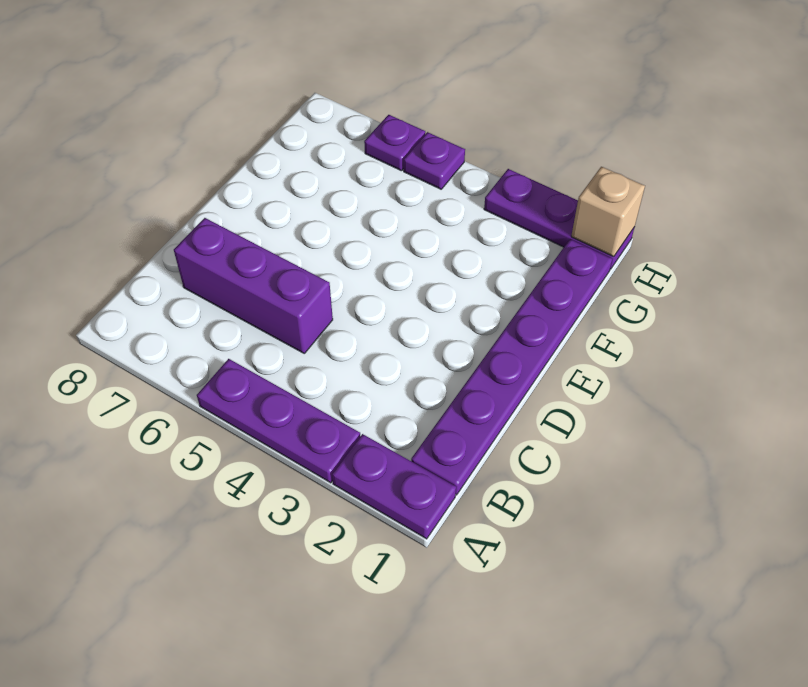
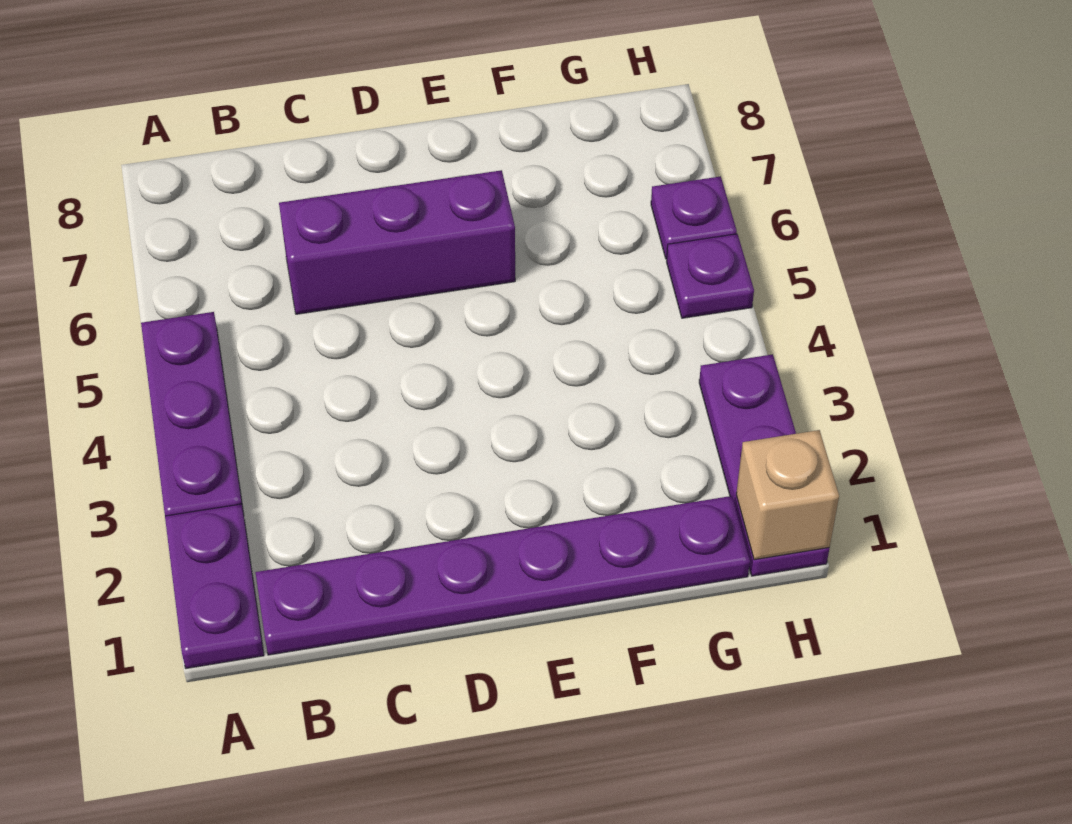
purple brick C5:C7 level 1 -> purple brick C6:E6 level 1

